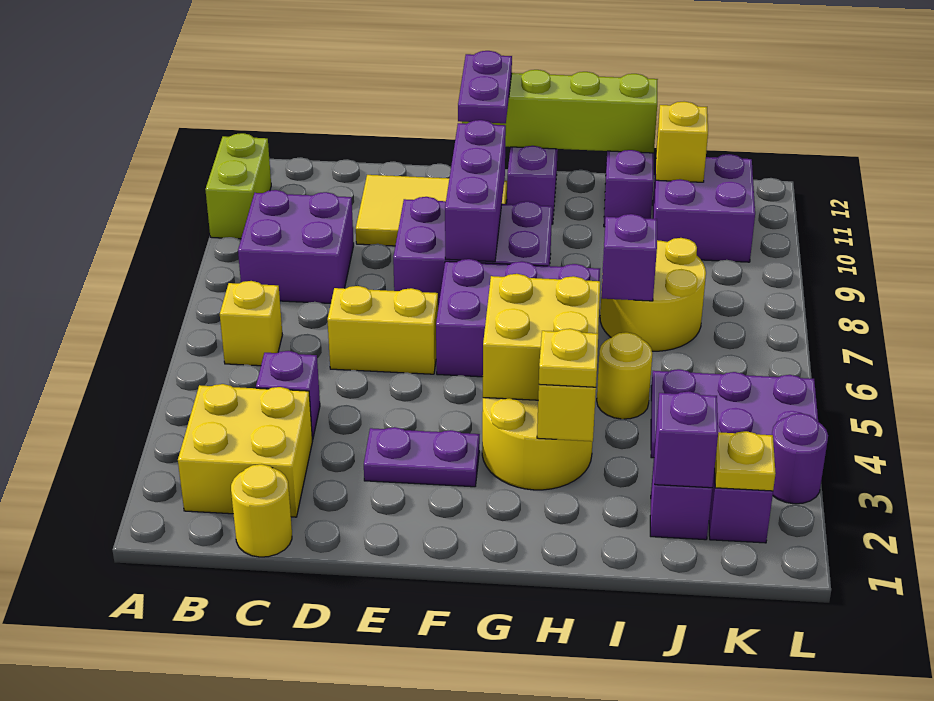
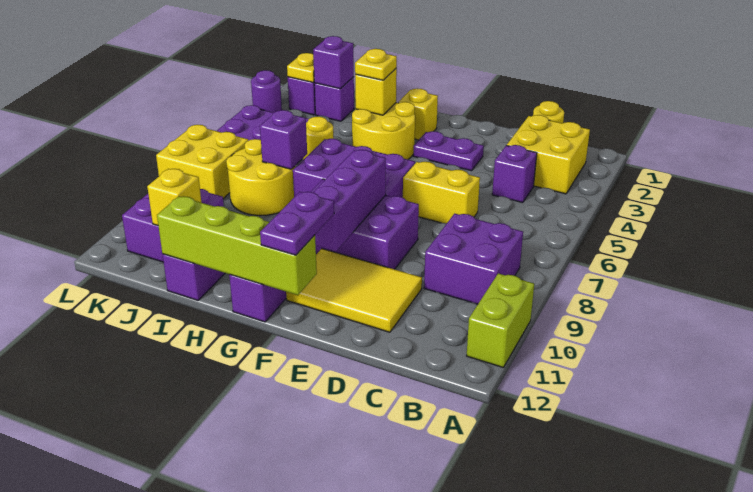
yellow brick B6 level 1 -> yellow brick G2 level 1
yellow brick G4:H5 level 2 -> yellow brick K7:L8 level 1

